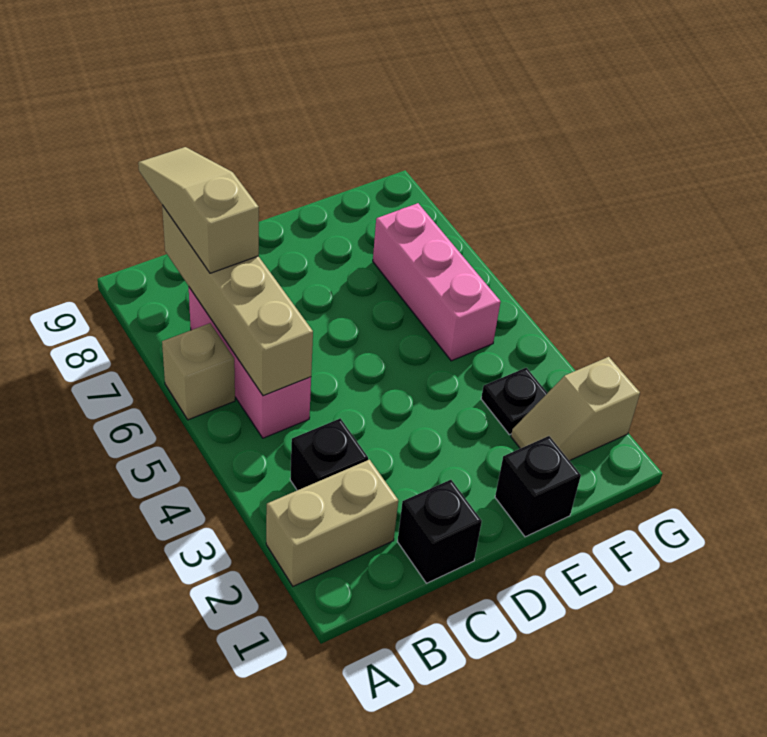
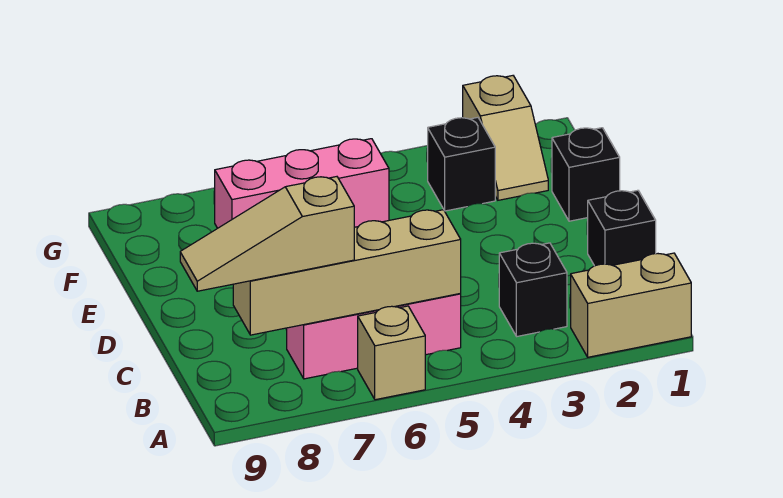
tan brick A2:B2 level 1 -> tan brick A1:A2 level 1
black plate F3 level 1 -> black brick F3 level 1

